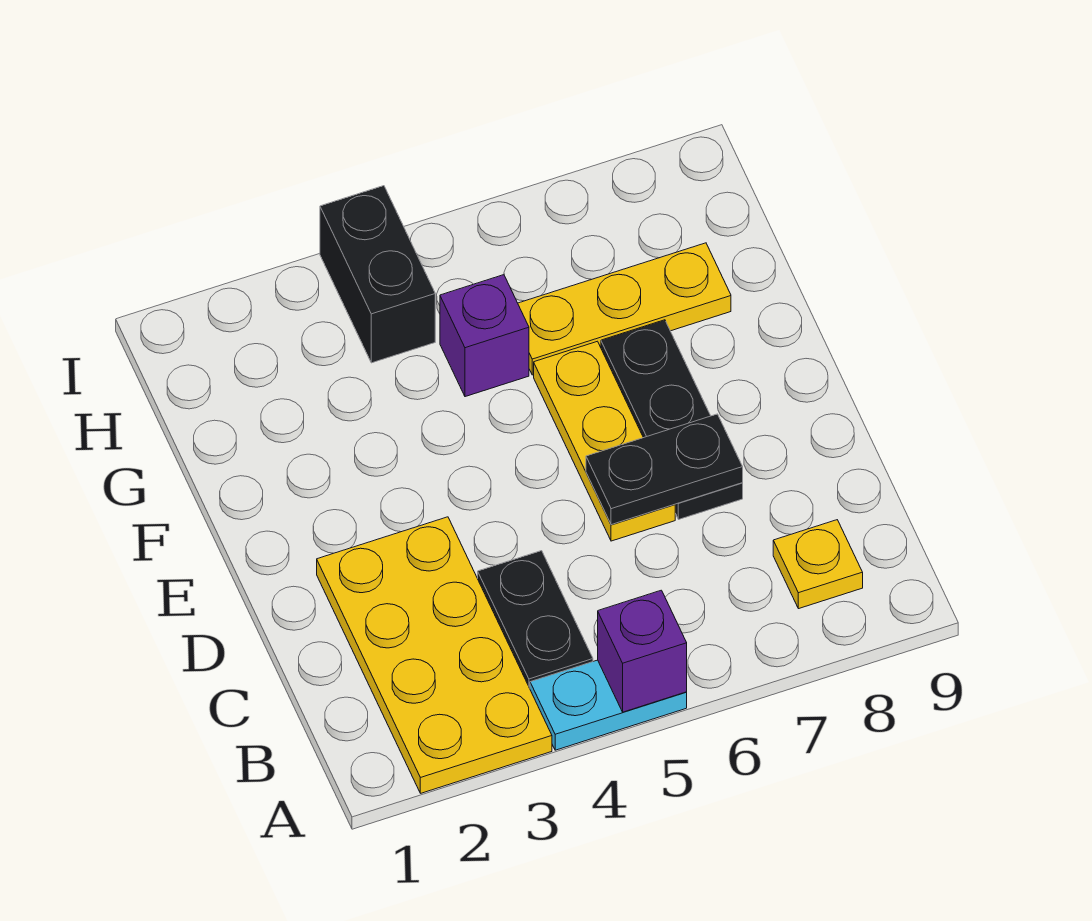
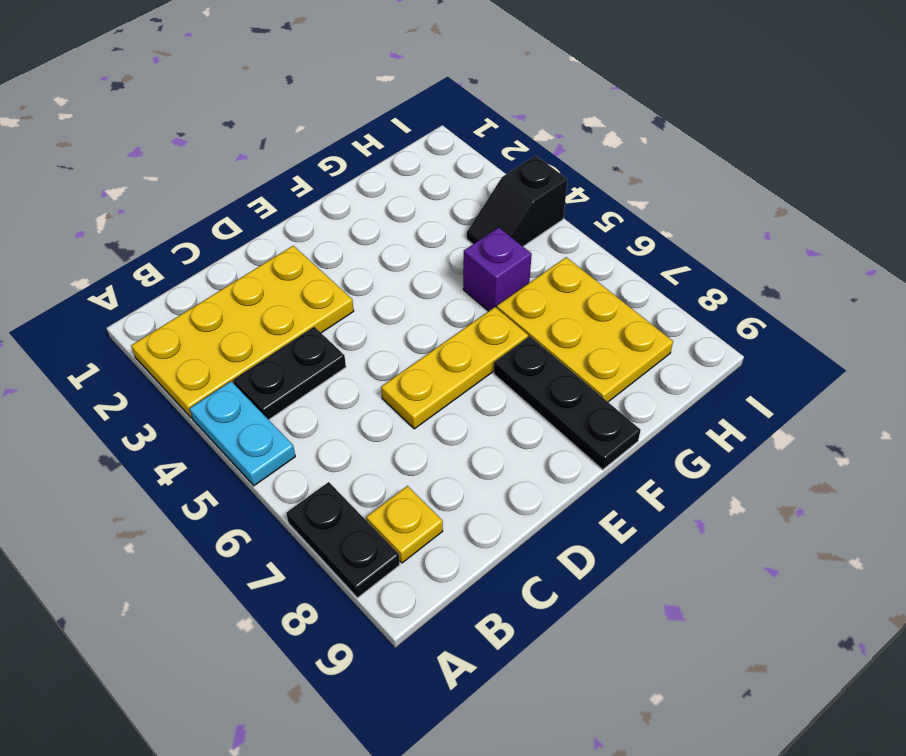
purple brick A5 level 2 -> none
black plate D6:D7 level 2 -> black plate A7:A8 level 1
black plate D7:F7 level 1 -> black plate F7:F9 level 1
yellow plate G6:G8 level 1 -> yellow plate G6:H8 level 1
black brick H4:I4 level 1 -> black slope H4:I4 level 1 top I

